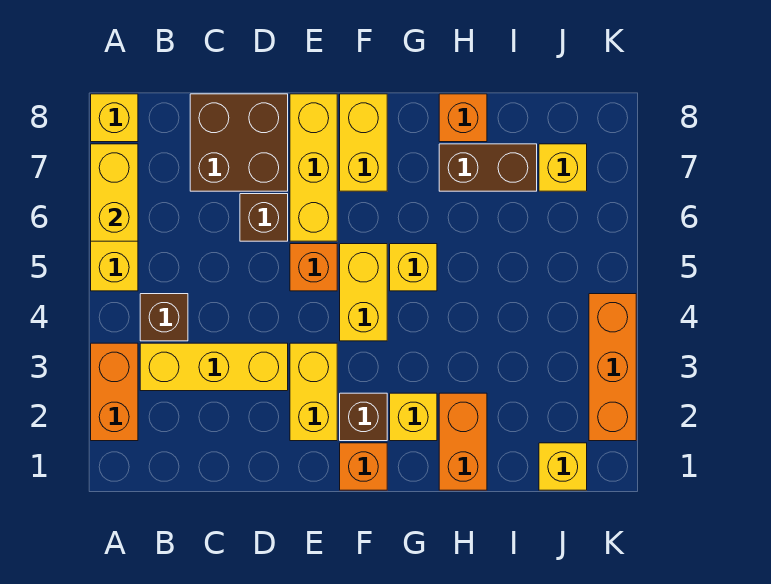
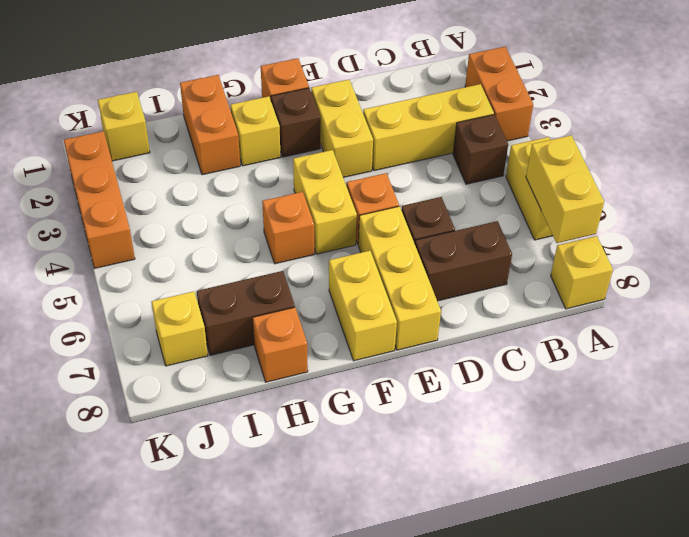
brown brick C7:D8 level 1 -> brown brick C7:D7 level 1
yellow brick G5 level 1 -> orange brick G5 level 1

